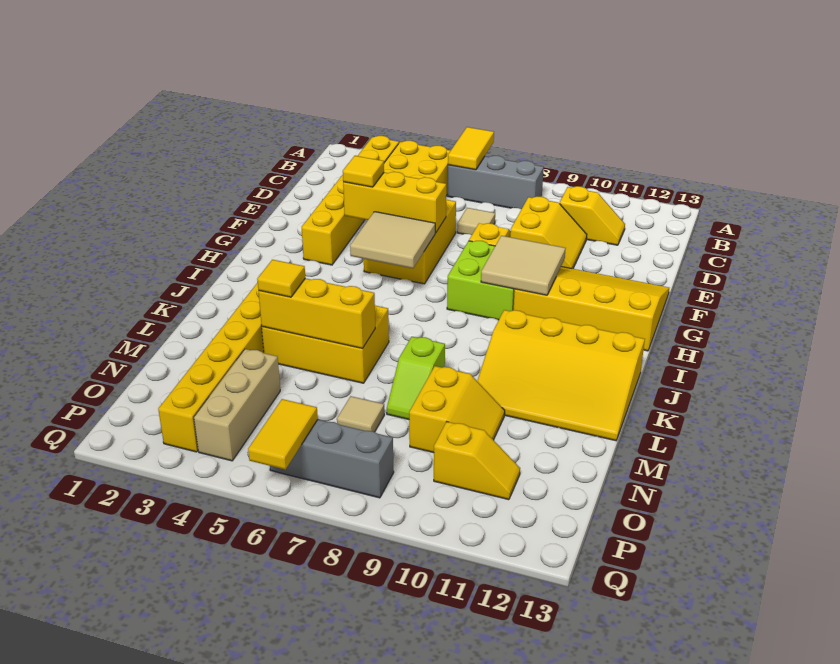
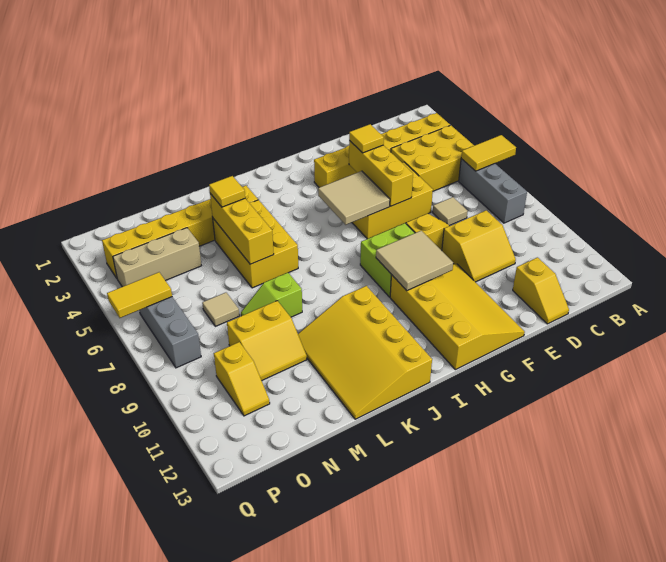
yellow slope C10:C11 level 1 top 10 -> yellow slope D12:D13 level 1 top 12

